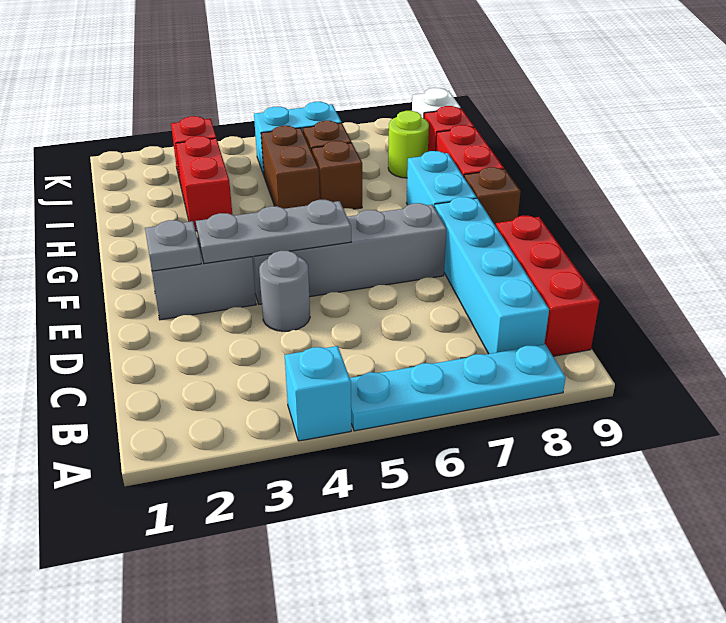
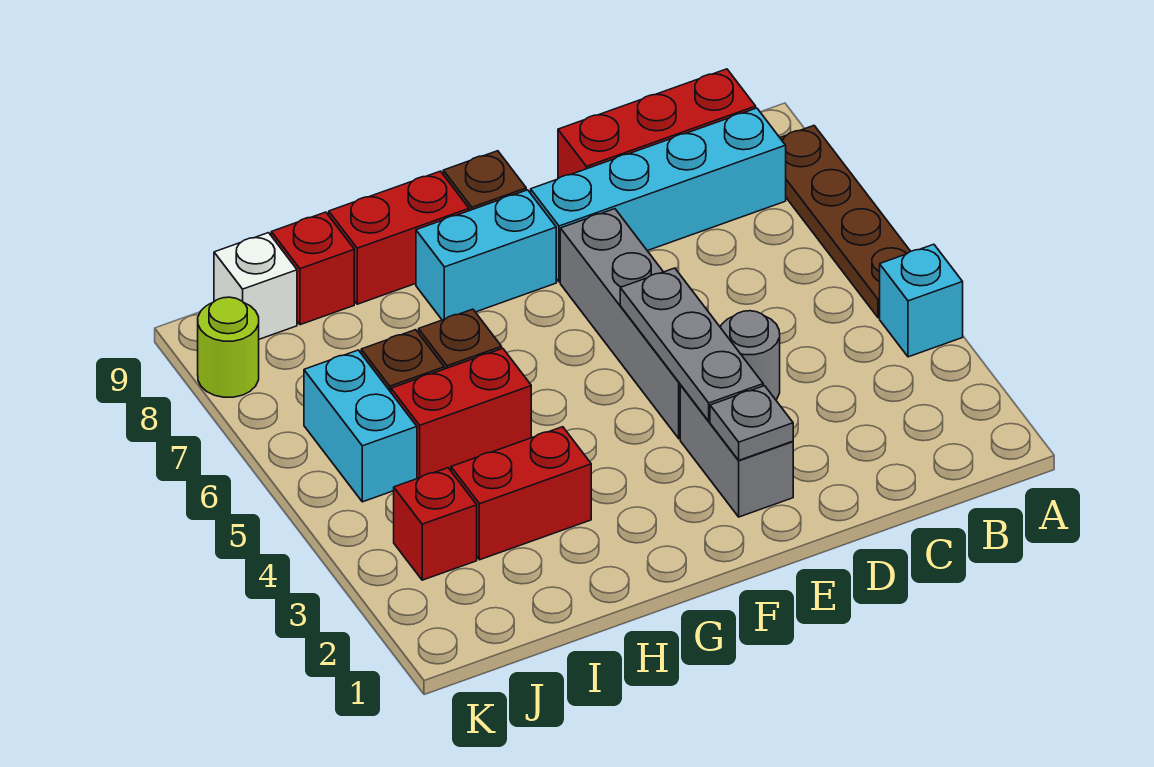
cyan plate A5:A8 level 1 -> brown plate A5:A8 level 1
brown brick H5:I5 level 1 -> red brick H5:I5 level 1
lime round brick I8 level 1 -> lime round brick K8 level 1

